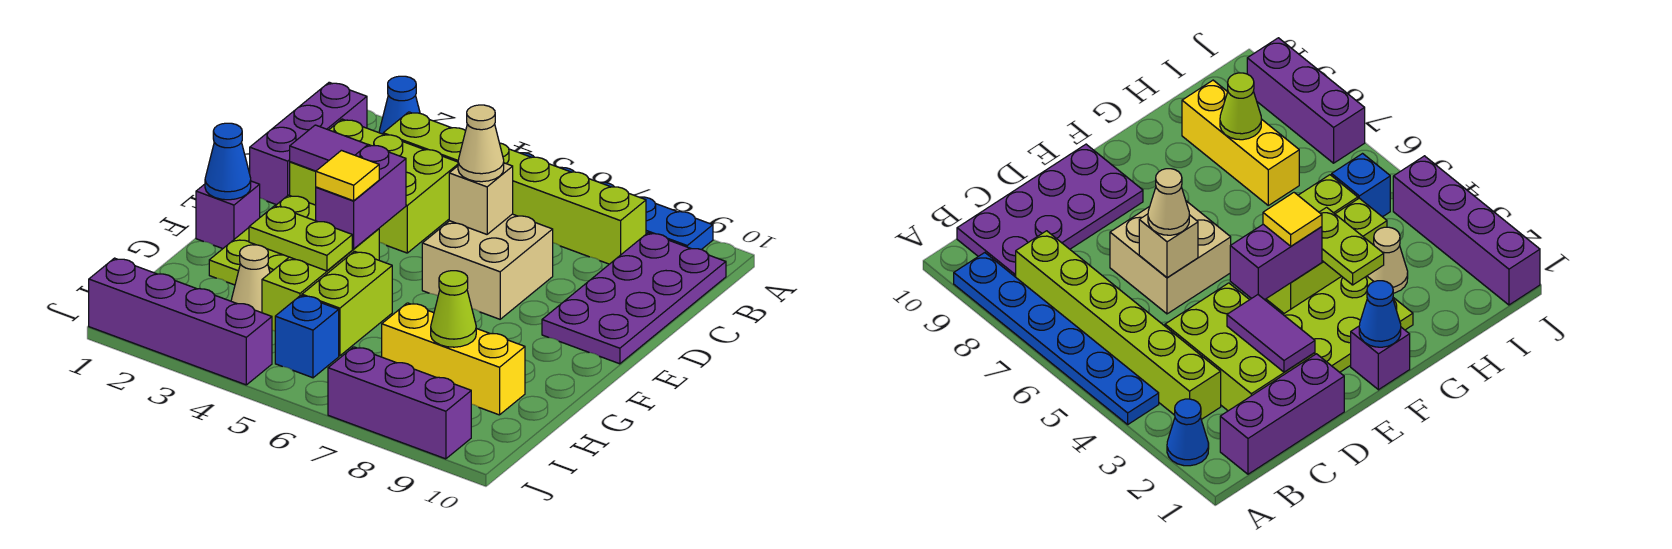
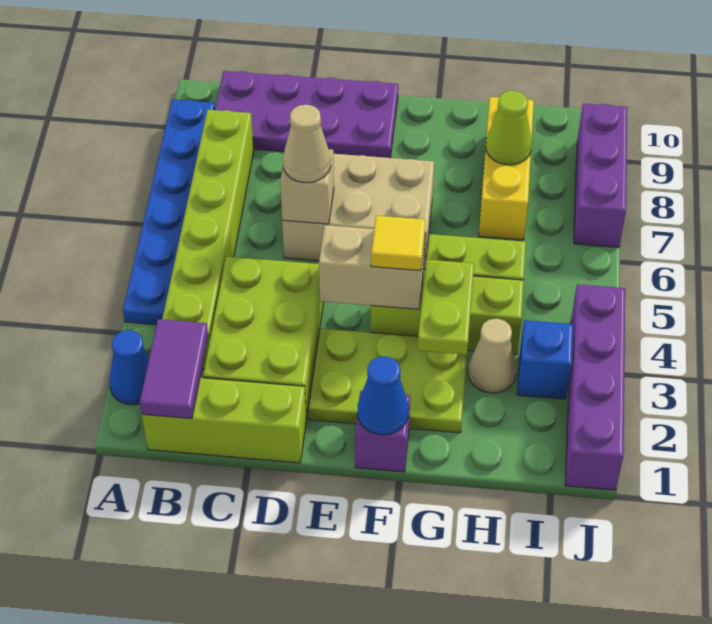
purple brick B1:D1 level 1 -> lime brick B1:D1 level 1
purple tile D2:D3 level 2 -> purple tile B1:B2 level 2
tan brick D6:E7 level 1 -> tan brick D6:F7 level 1
purple brick E4:F4 level 2 -> tan brick E4:F4 level 2
blue brick I5 level 1 -> blue brick I3 level 1

